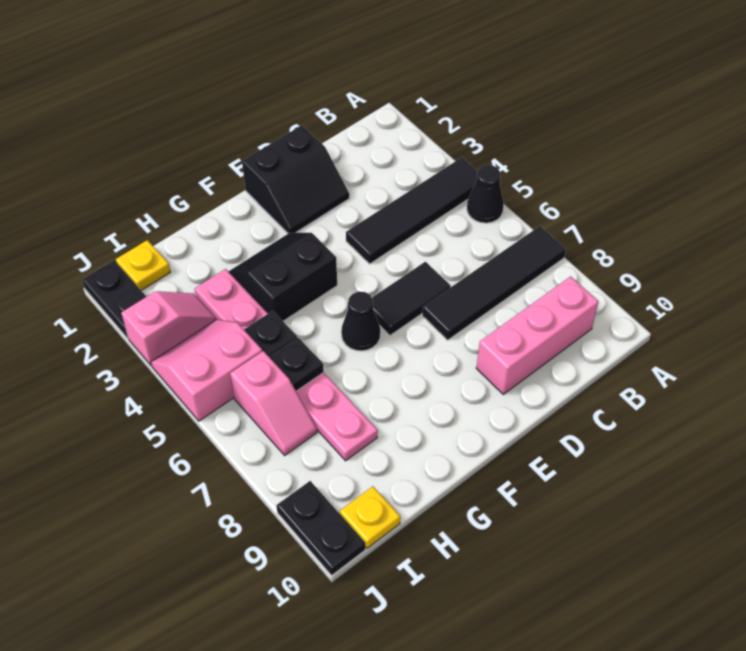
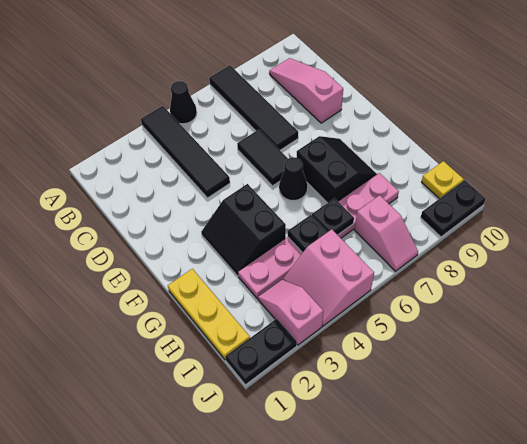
pink brick B9:D9 level 1 -> pink slope B9:D9 level 1 top D
black slope D1:E2 level 1 top 1 -> black slope F7:G8 level 1 top 7
yellow plate I1 level 1 -> yellow plate G1:I1 level 1
pink slope I6:I7 level 1 top 6 -> pink slope I7:J7 level 1 top I

